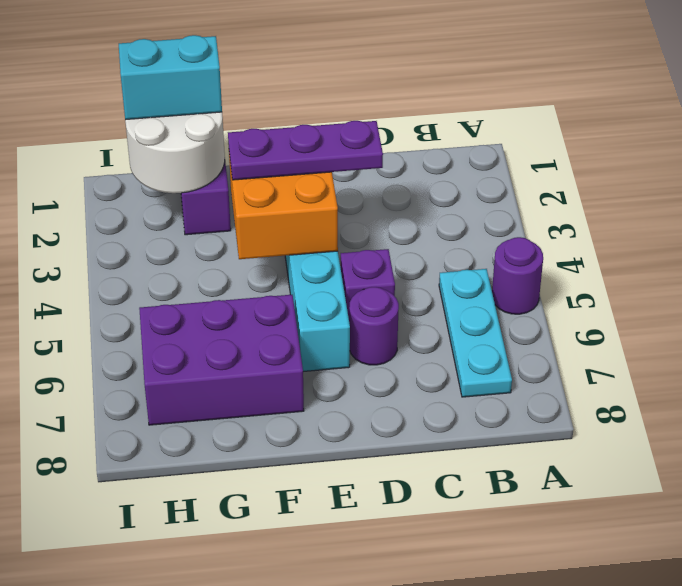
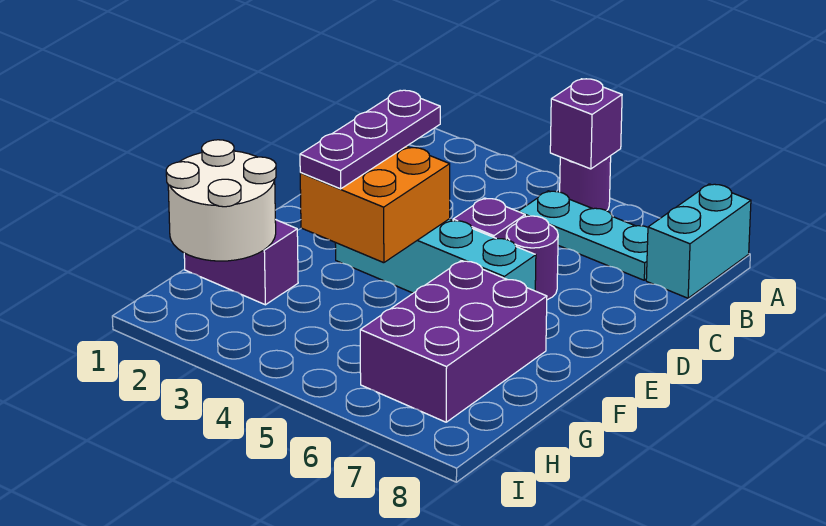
none -> purple brick A5 level 2
cyan brick G1:H1 level 3 -> cyan brick A8:B8 level 1

